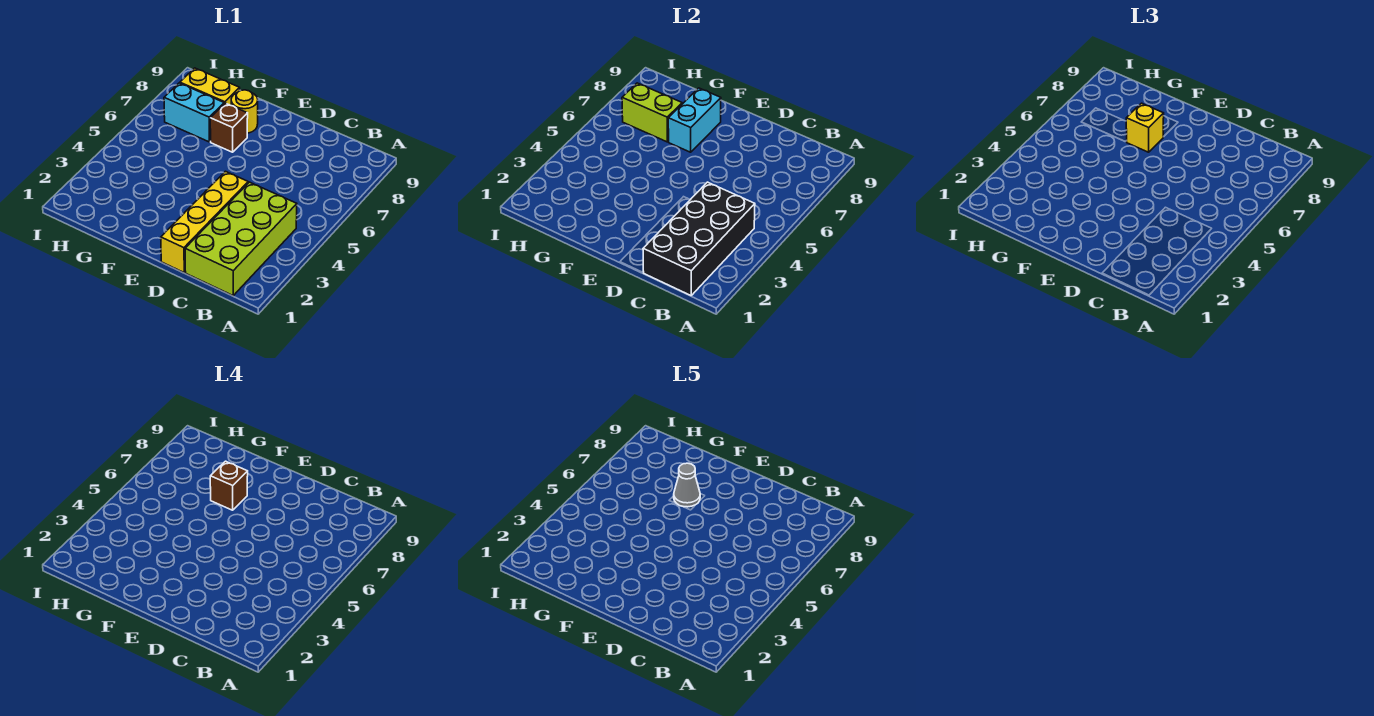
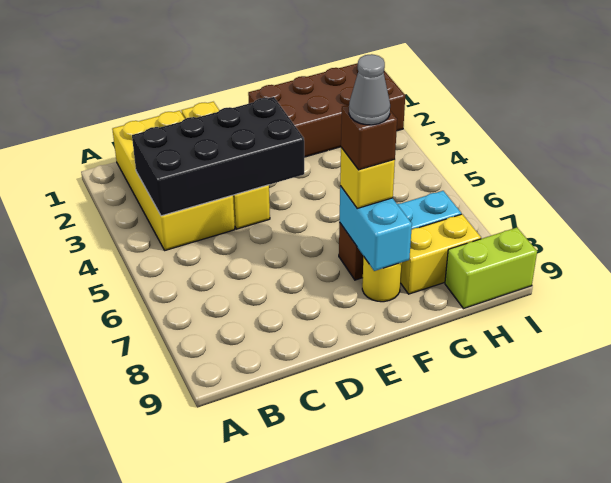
lime brick B1:C4 level 1 -> yellow brick B1:C4 level 1
black brick B1:C4 level 2 -> black brick B3:E4 level 2
none -> brown brick F1:I2 level 1
lime brick G7:H7 level 2 -> lime brick H9:I9 level 1

